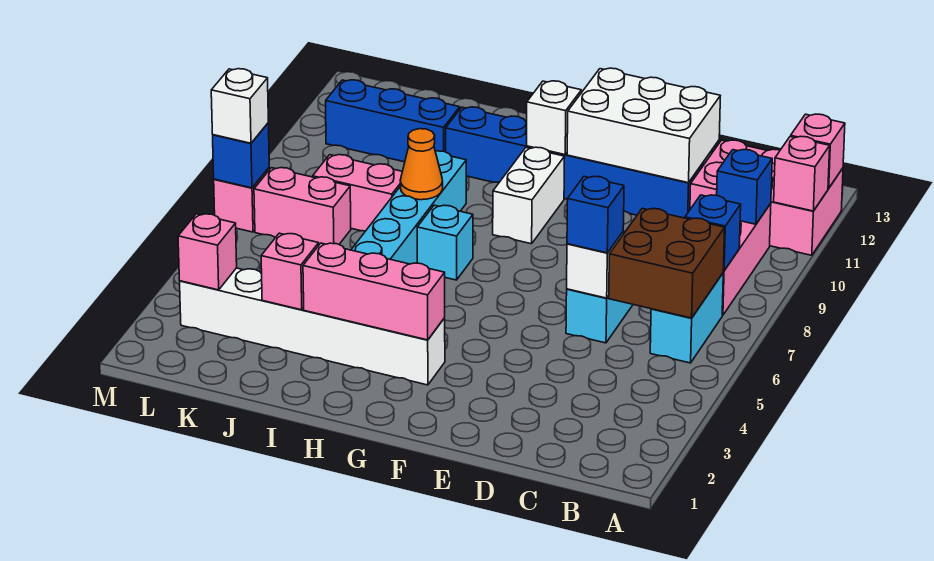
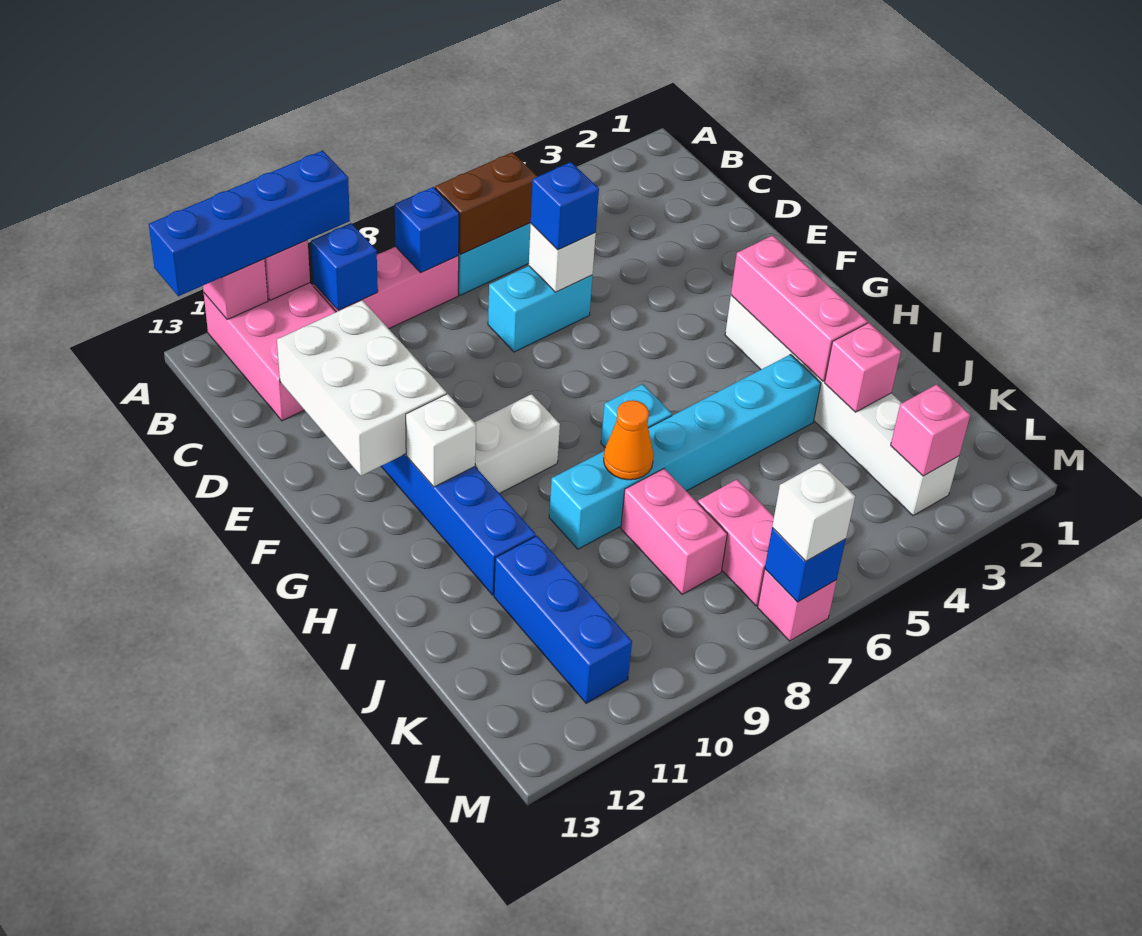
none -> blue brick A10:A13 level 3
brown brick B6:C7 level 2 -> brown brick B6:B7 level 2

